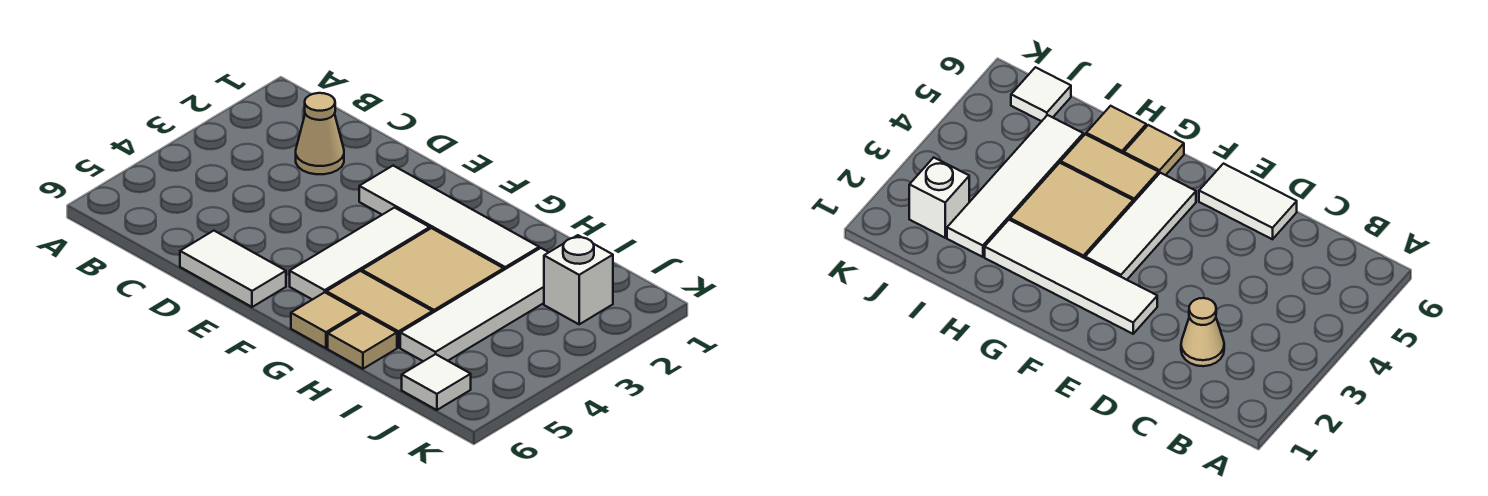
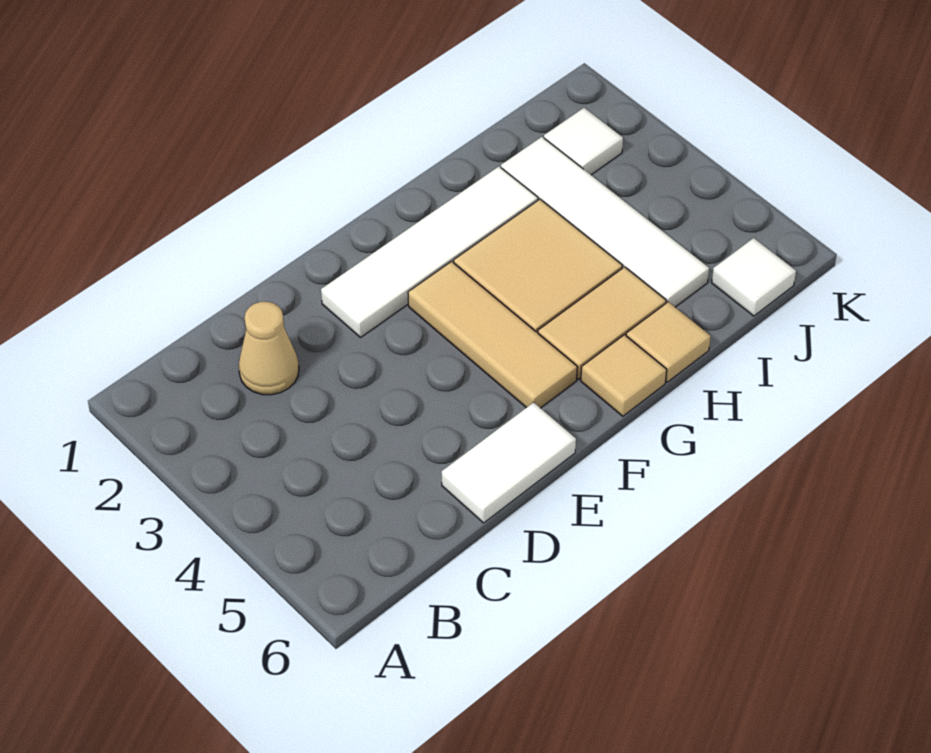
white tile F3:F5 level 1 -> tan tile F3:F5 level 1
white brick J2 level 1 -> white tile J2 level 1

